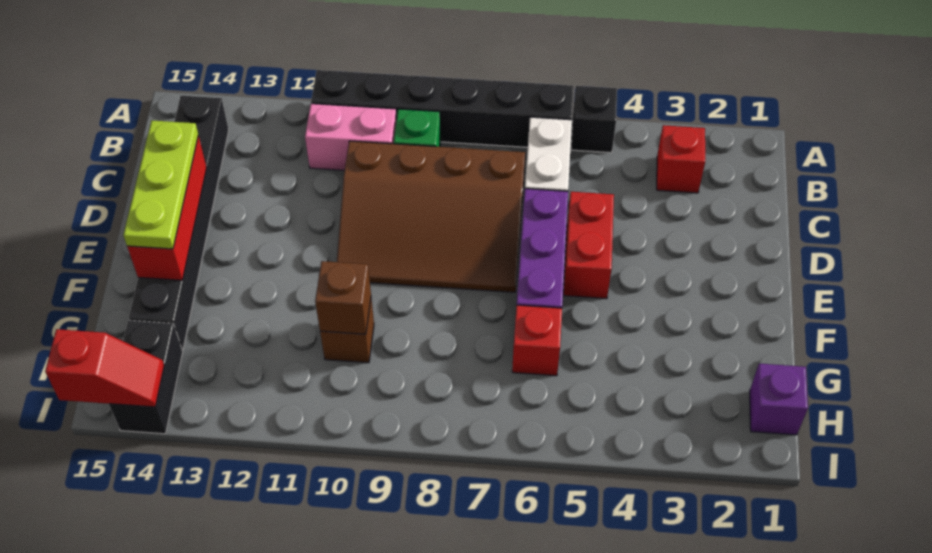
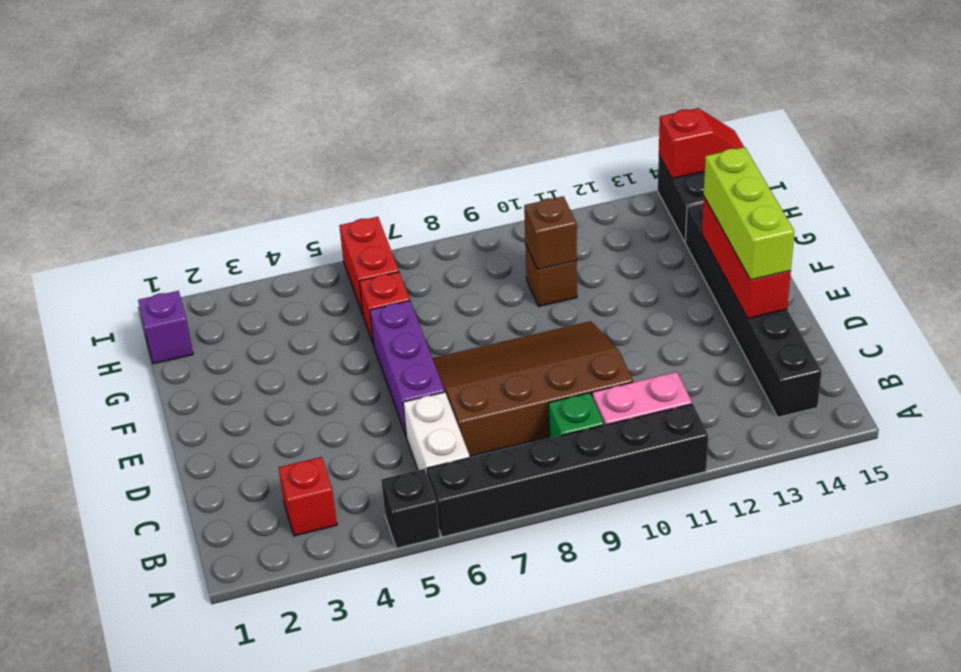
red brick D5:E5 level 1 -> red brick H6:I6 level 1
lime plate D14:F14 level 3 -> lime brick D14:F14 level 3
red slope I14:I15 level 2 top 15 -> red slope I14:I15 level 2 top 14

